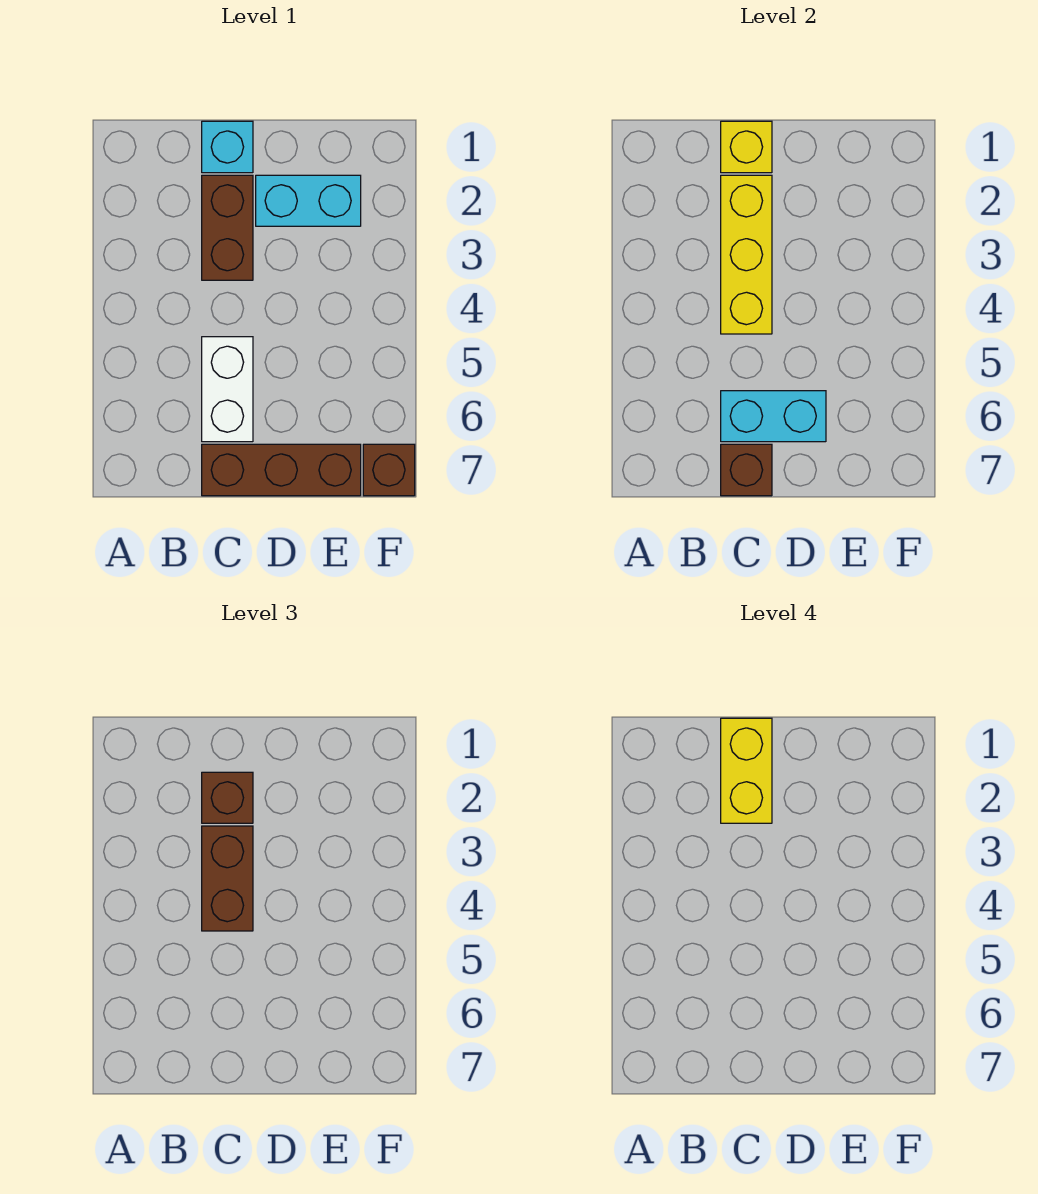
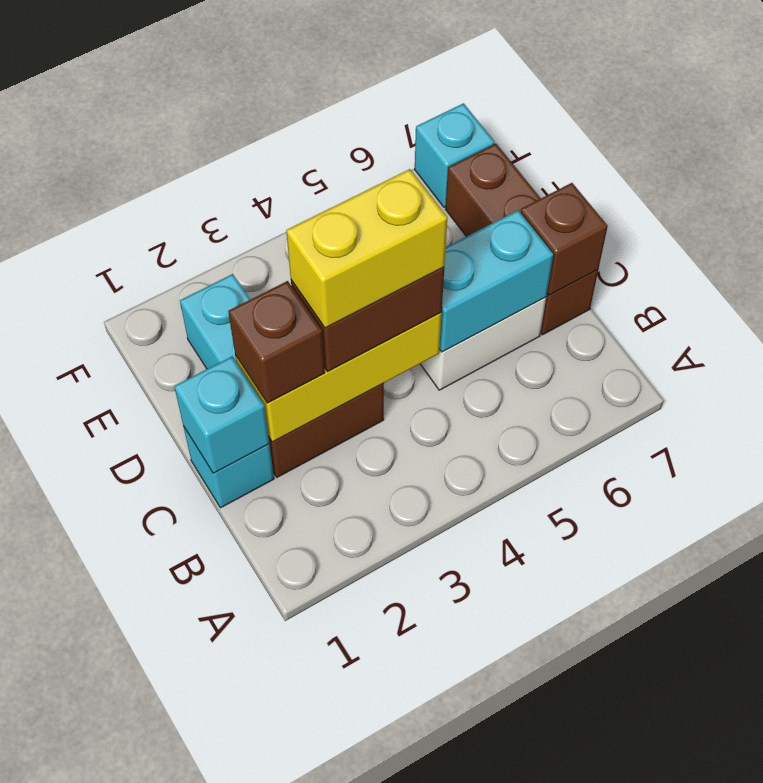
yellow brick C1 level 2 -> cyan brick C1 level 2
yellow brick C1:C2 level 4 -> yellow brick C3:C4 level 4
cyan brick C6:D6 level 2 -> cyan brick C5:C6 level 2
brown brick F7 level 1 -> cyan brick F7 level 1

